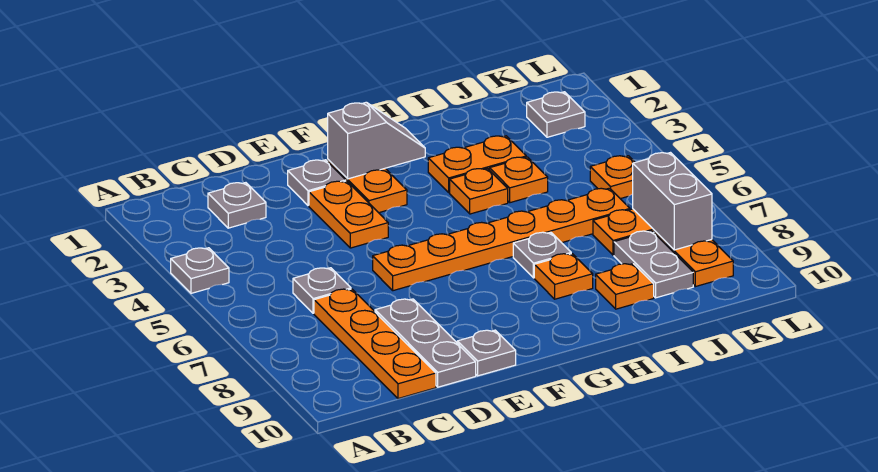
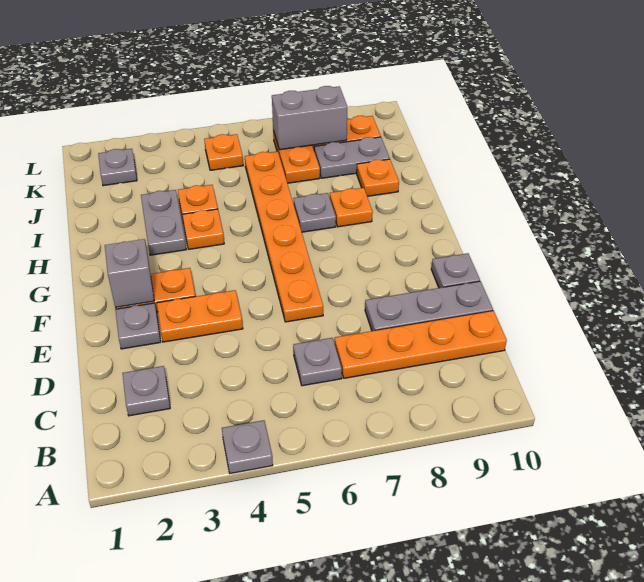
orange plate H3:I3 level 1 -> grey plate H3:I3 level 1

